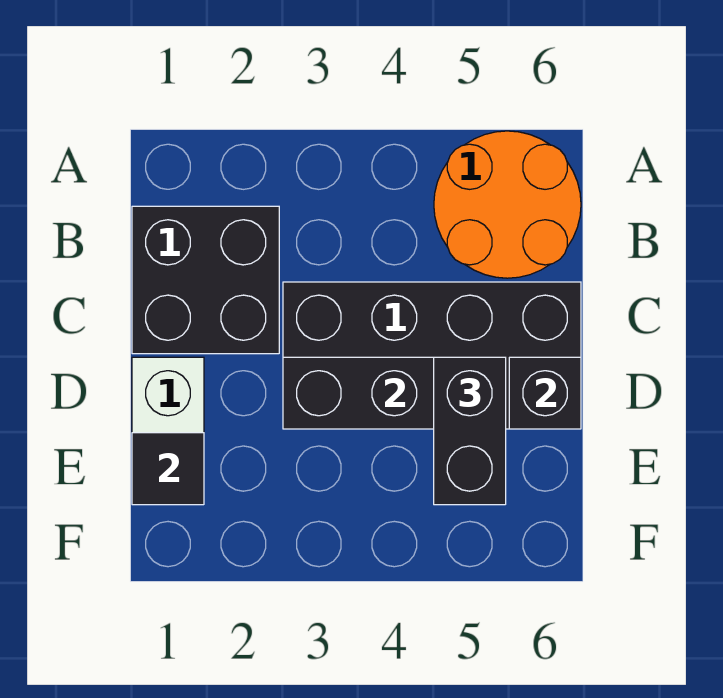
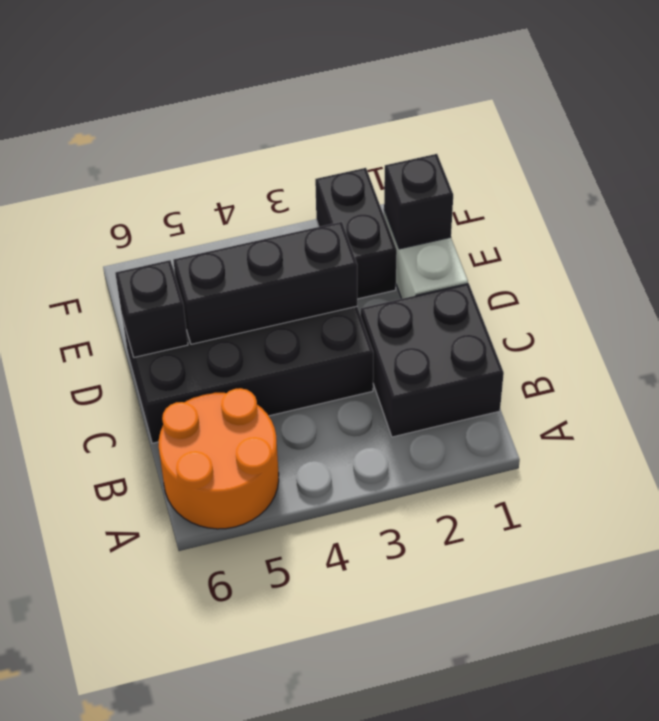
black brick D5:E5 level 3 -> black brick E2:F2 level 1
black tile E1 level 2 -> black brick E1 level 2

